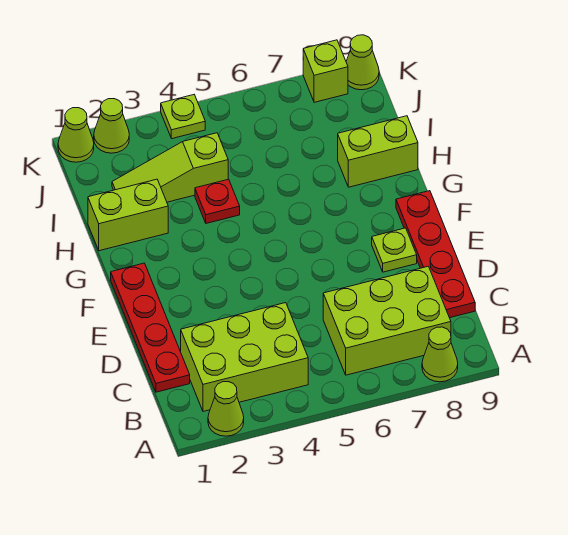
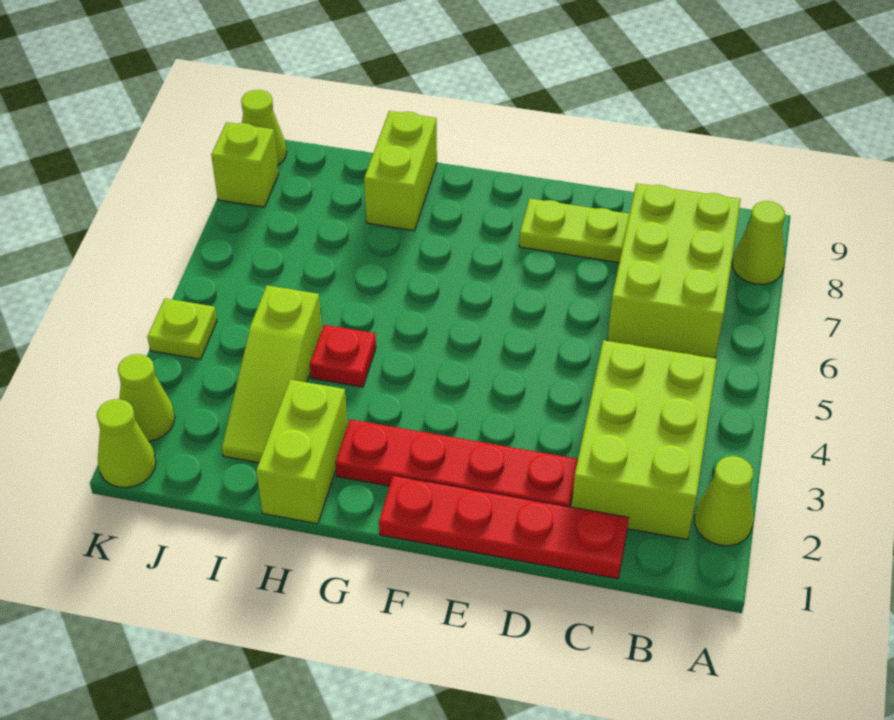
red plate C9:F9 level 1 -> red plate D2:G2 level 1
lime plate E8 level 1 -> lime plate D8:E8 level 1

